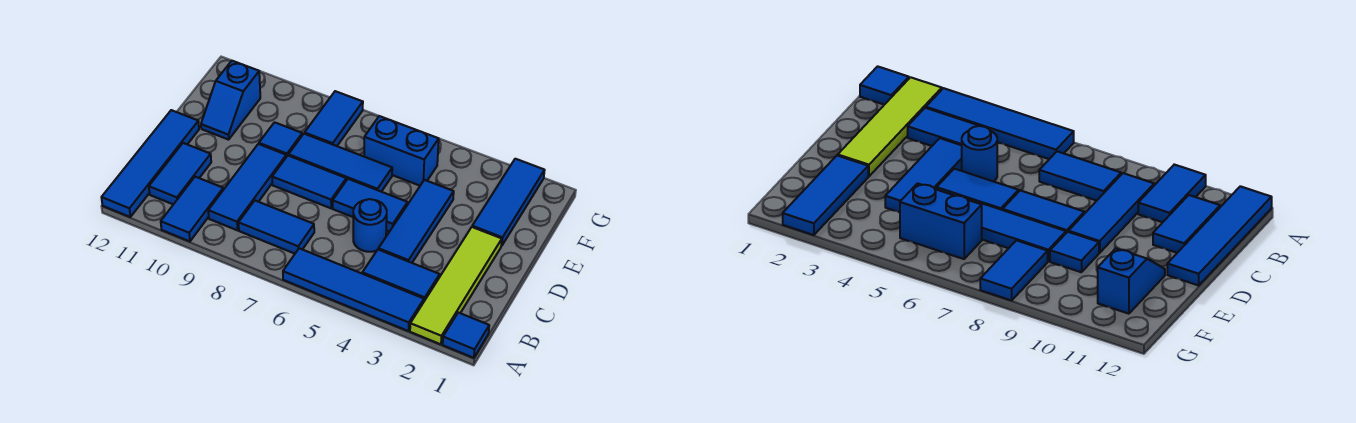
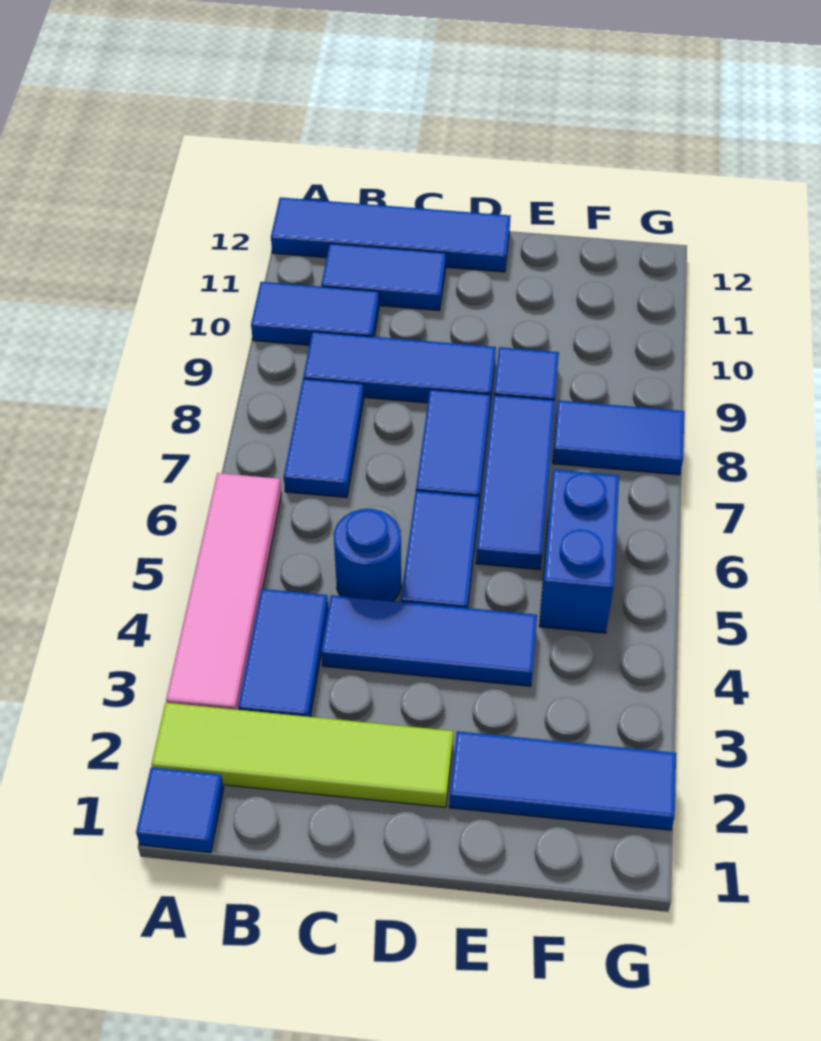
blue tile A3:A6 level 1 -> pink tile A3:A6 level 1
blue slope E11:F11 level 1 top F -> none

